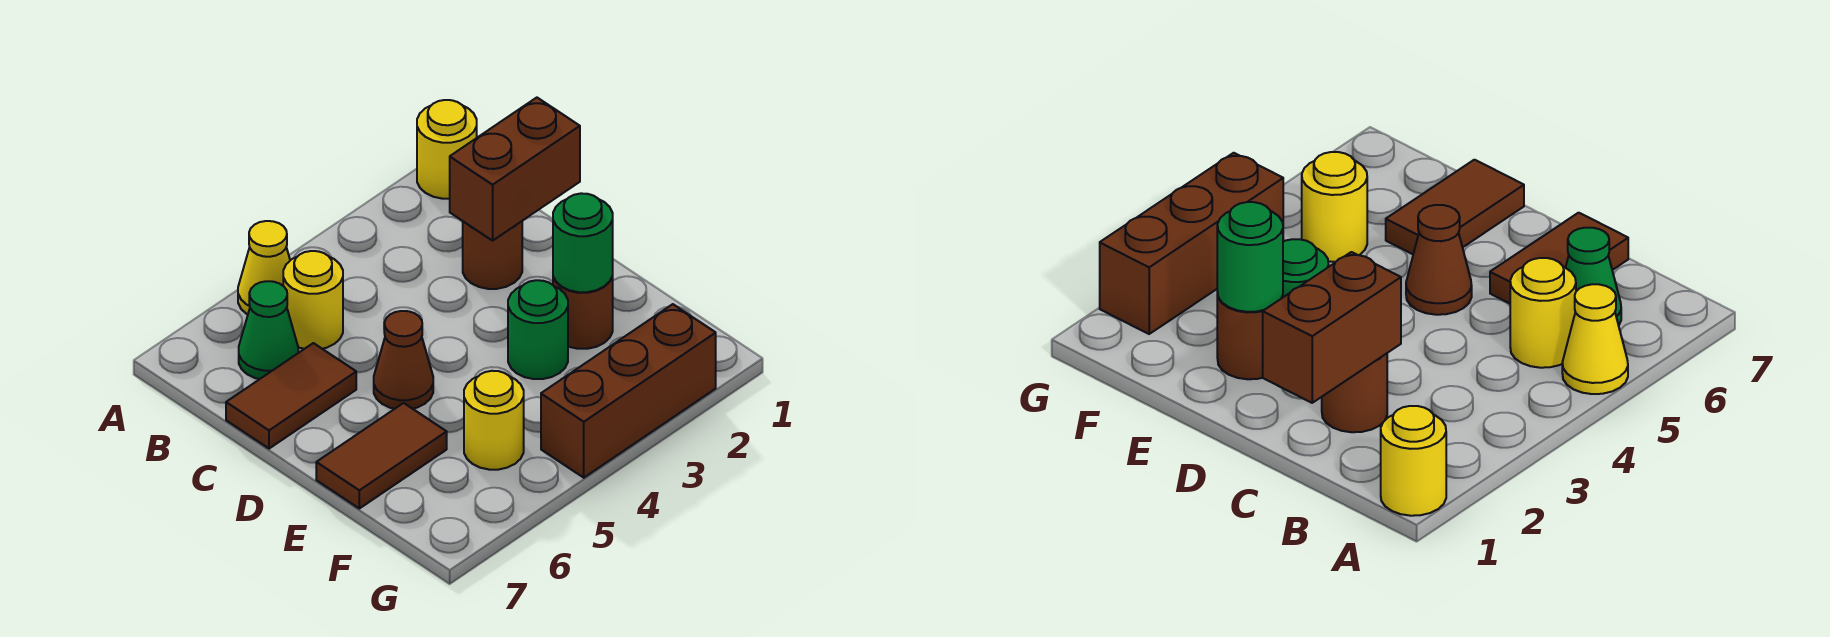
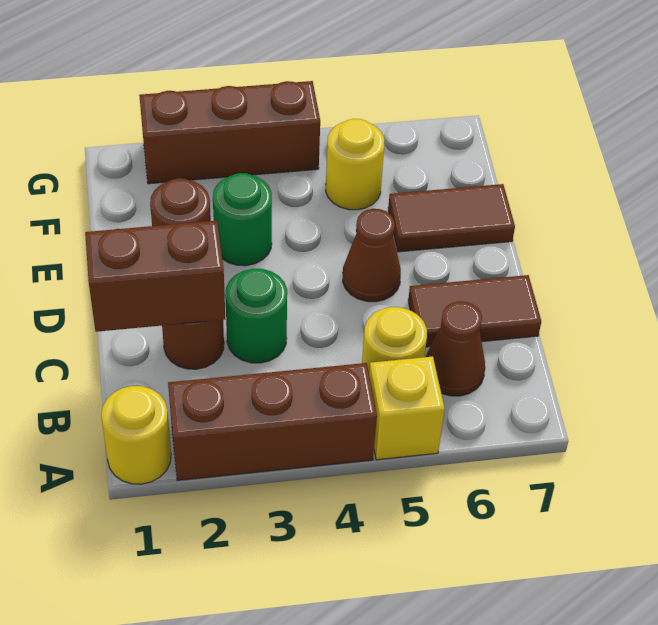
none -> brown brick A2:A4 level 1
yellow cone A5 level 1 -> yellow brick A5 level 1
green cone B6 level 1 -> brown cone B6 level 1
green round brick E2 level 2 -> green round brick C3 level 1

